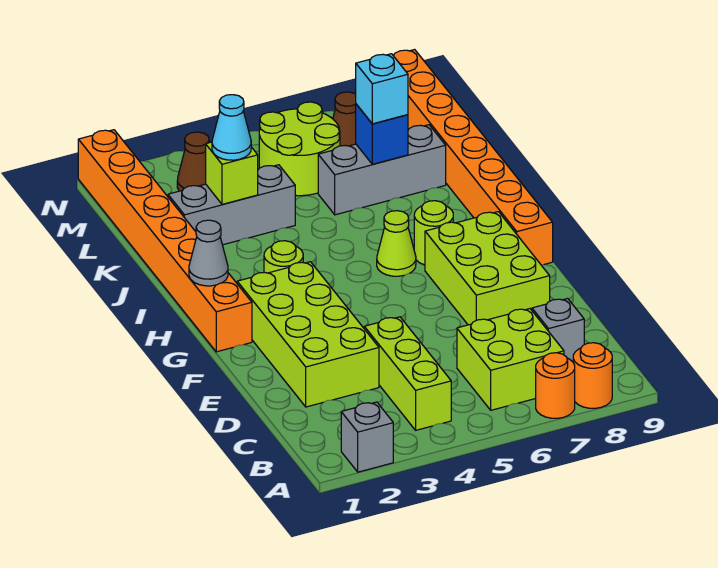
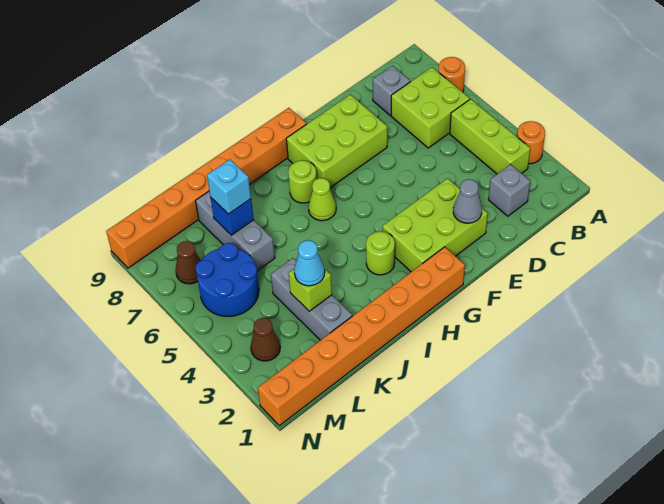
grey brick A2 level 1 -> grey brick C2 level 1
orange round brick A8 level 1 -> orange round brick A3 level 1
lime brick B4:D4 level 1 -> lime brick B3:B5 level 1
lime brick D2:G3 level 1 -> lime brick E2:G3 level 1
grey cone H1 level 2 -> grey cone E2 level 2
lime round brick L5:M6 level 1 -> blue round brick L5:M6 level 1

